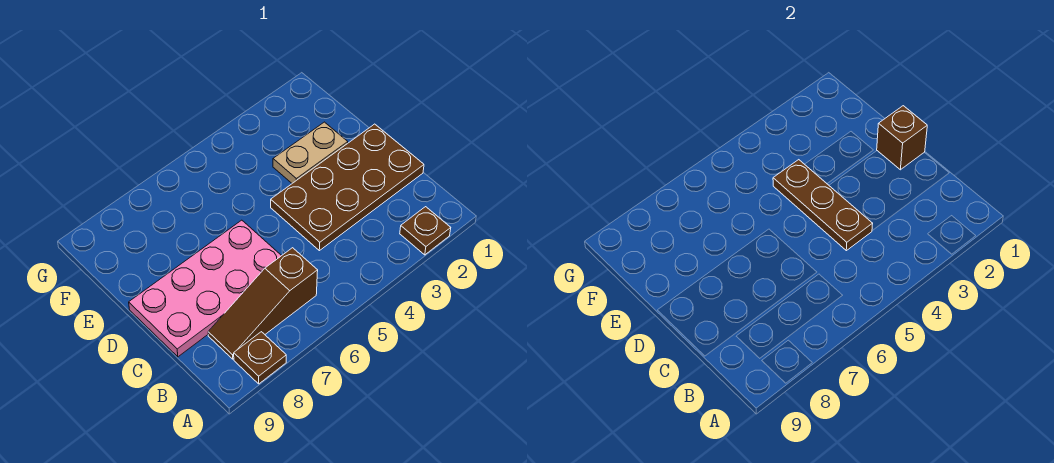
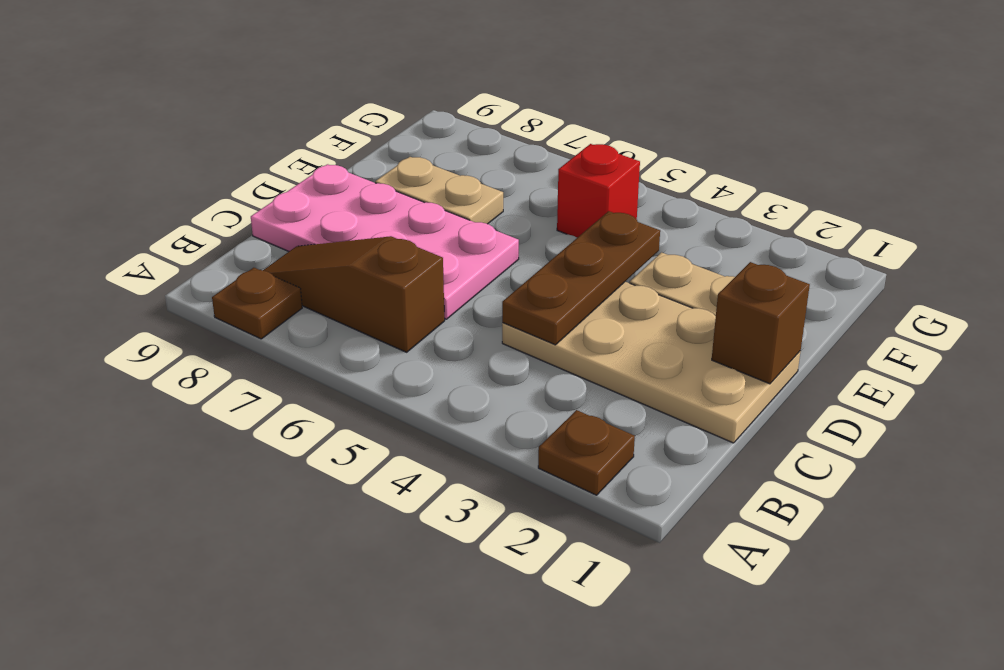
brown plate C1:D4 level 1 -> tan plate C1:D4 level 1
none -> tan plate E7:E8 level 1
none -> red brick F5 level 1

